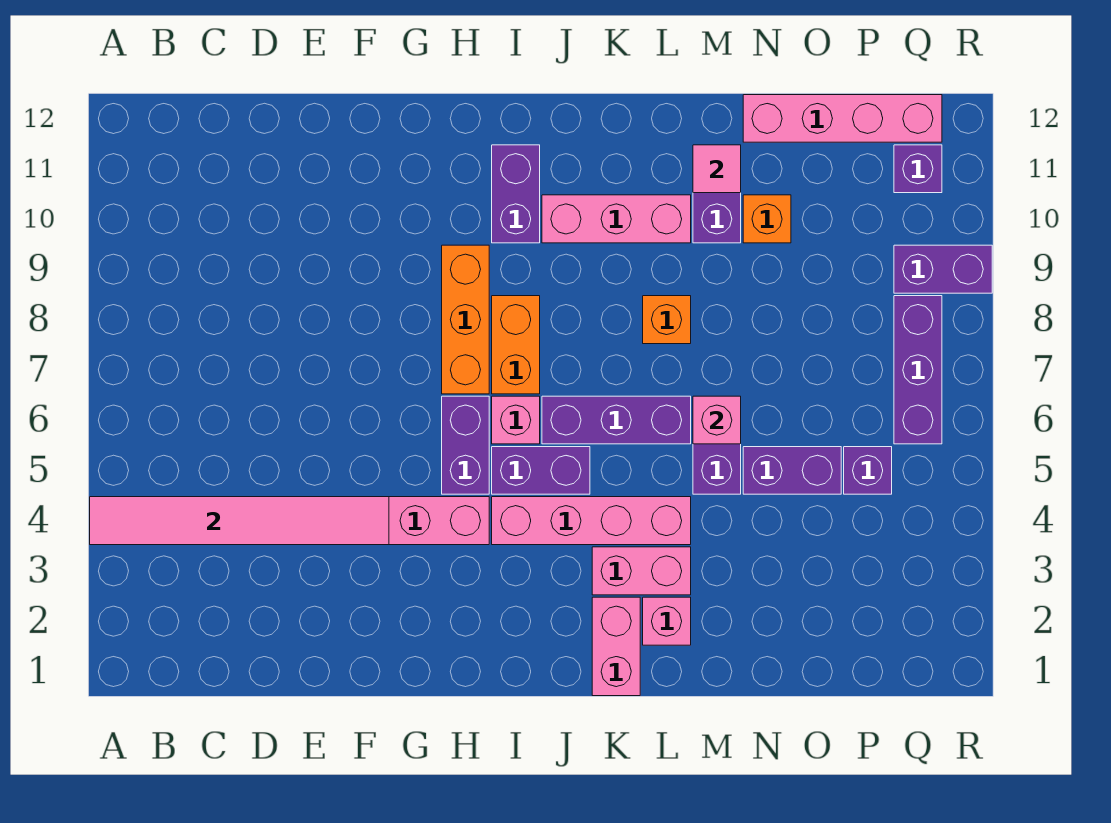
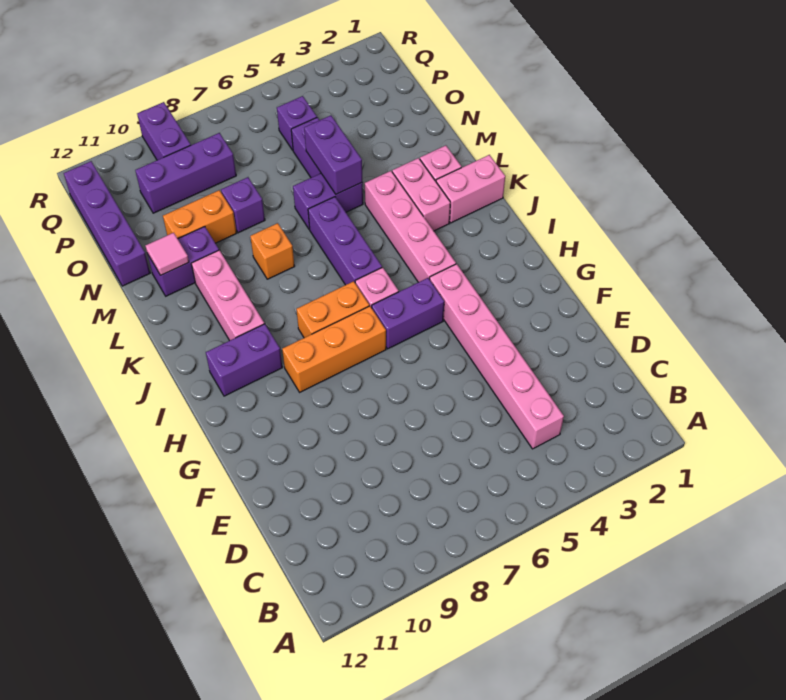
pink tile A4:F4 level 2 -> none
purple brick I5:J5 level 1 -> purple brick M5:N5 level 2
pink brick M6 level 2 -> none
orange brick N10 level 1 -> orange brick N9:N10 level 1
pink brick N12:Q12 level 1 -> purple brick N12:Q12 level 1
purple brick Q6:Q8 level 1 -> purple brick P8:P10 level 1
purple brick Q11 level 1 -> purple brick N8 level 1

